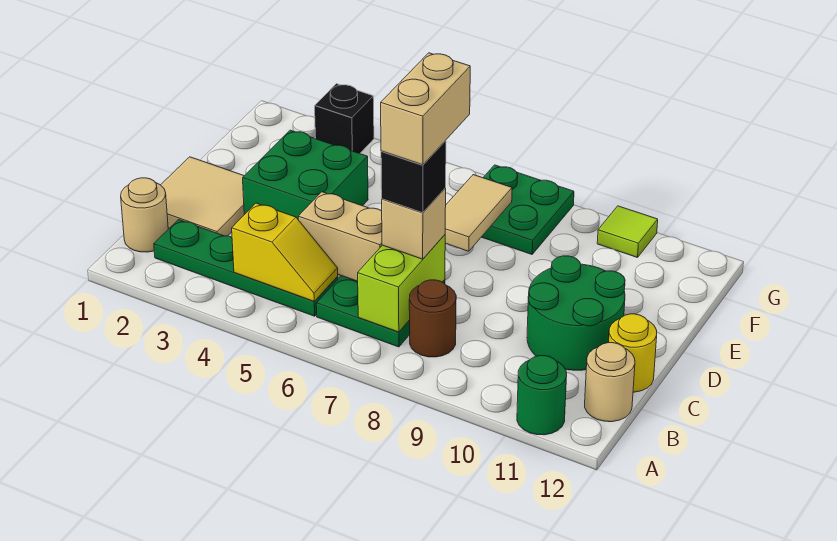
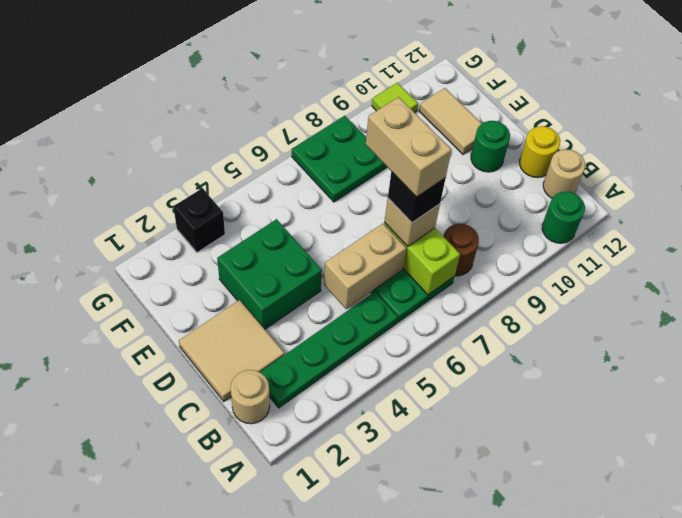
yellow slope B4:B5 level 2 top 4 -> none
green round brick C10:D11 level 1 -> green round brick D11 level 1
tan tile E7:F7 level 2 -> tan tile E11:F11 level 1

